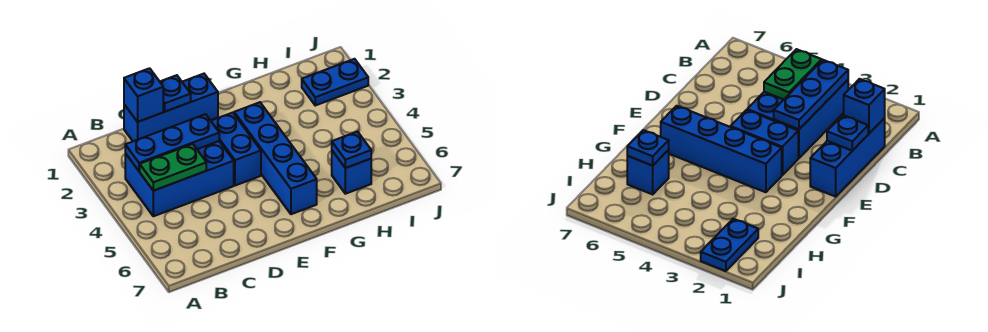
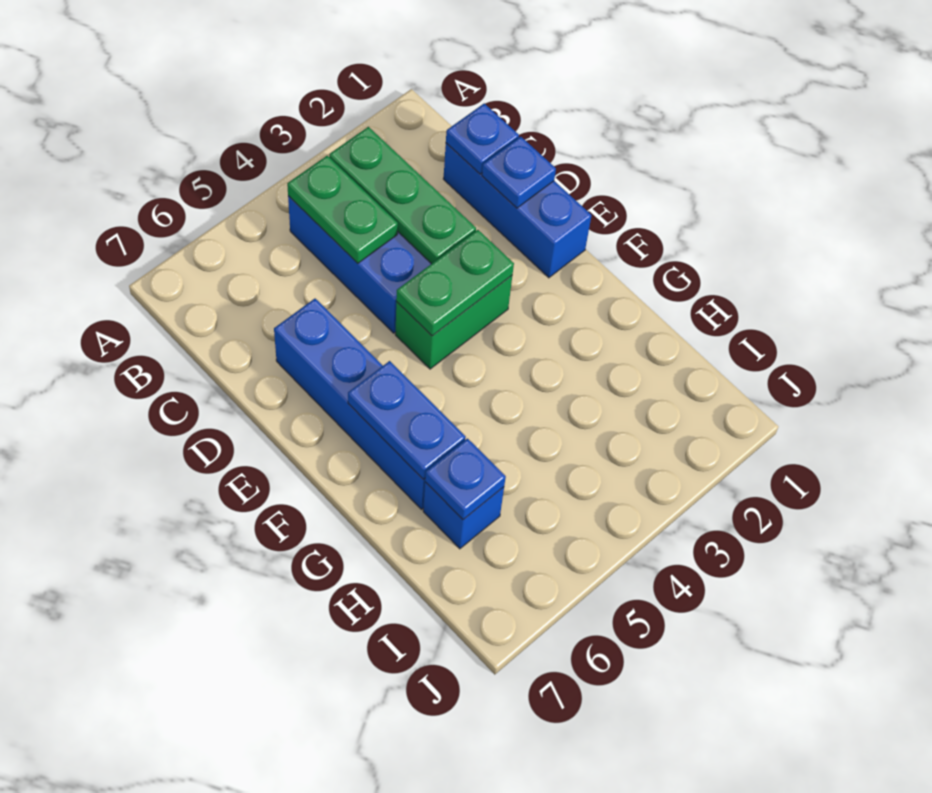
blue plate B3:D3 level 2 -> green plate B3:D3 level 2
blue brick C1 level 2 -> blue plate C1 level 2
blue brick E3:E4 level 1 -> green brick E3:E4 level 1
none -> green plate E3:E4 level 2
blue brick F3:F6 level 1 -> blue brick D6:G6 level 1
blue plate I2:J2 level 1 -> blue plate F6:G6 level 2

